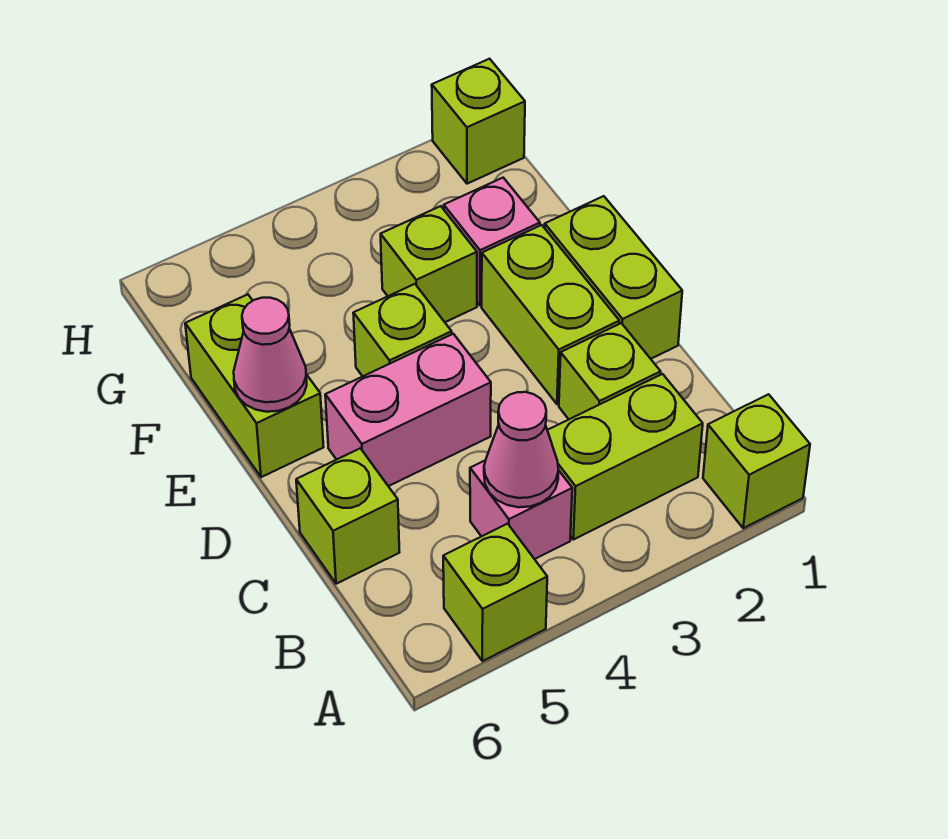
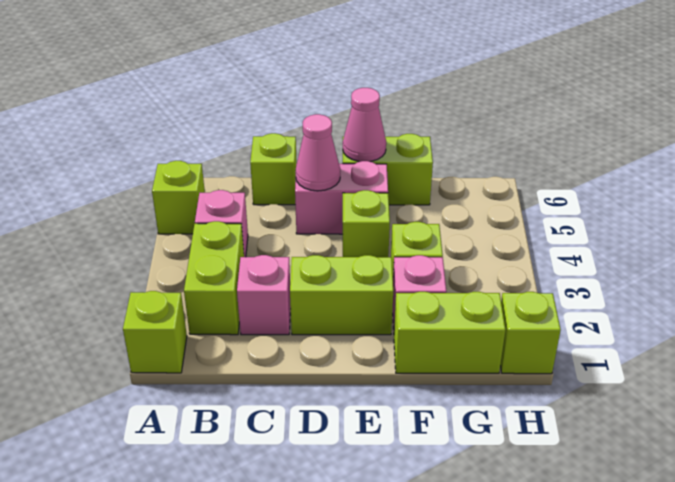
pink cone B4 level 2 -> pink cone D5 level 2
lime brick C2 level 1 -> pink brick C2 level 1
lime brick D1:E1 level 1 -> lime brick F1:G1 level 1
pink brick D4:D5 level 1 -> pink brick D5:E5 level 1

